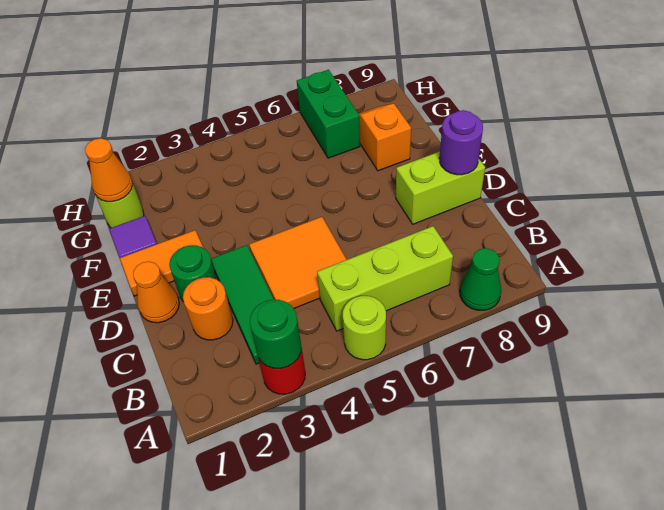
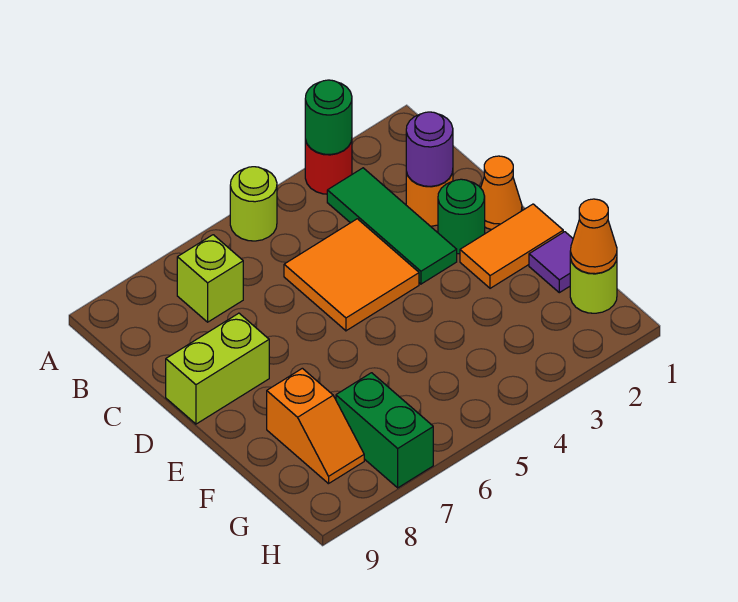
green cone A8 level 1 -> none
lime brick B5:B7 level 1 -> lime brick B7 level 1
purple round brick D9 level 2 -> purple round brick C2 level 2

